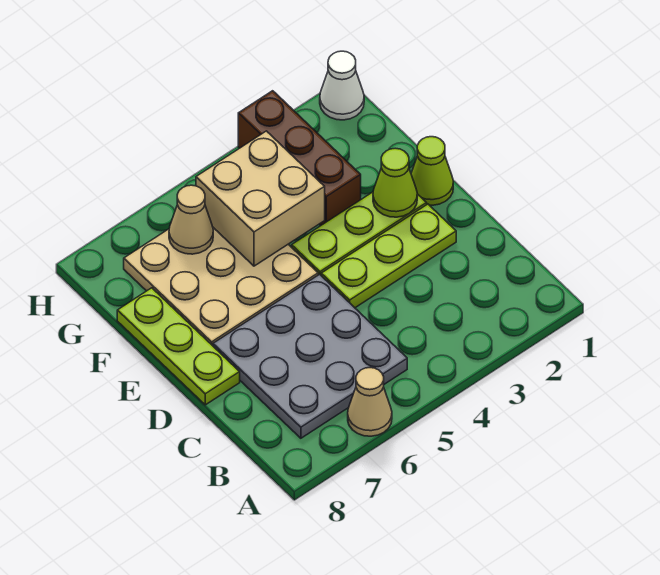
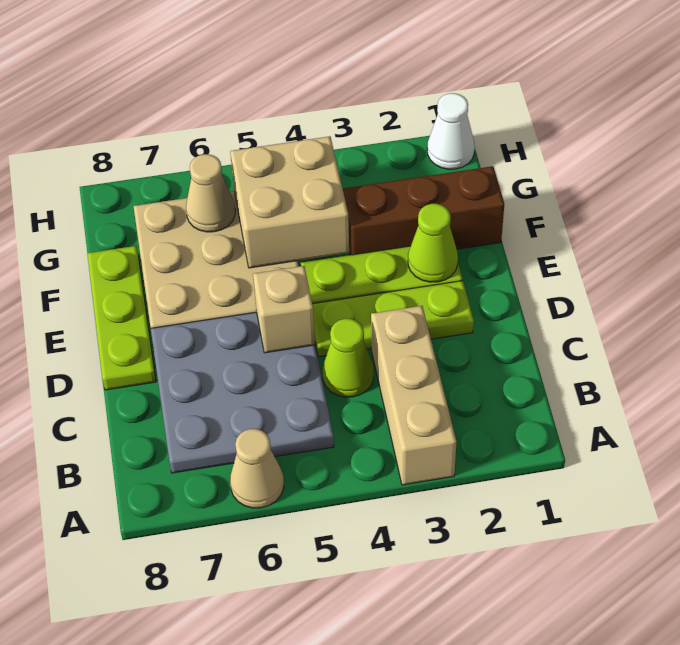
none -> tan brick A3:C3 level 1
none -> tan brick D5 level 2
lime cone E1 level 1 -> lime cone C4 level 1
brown brick F3:H3 level 1 -> brown brick F1:F3 level 1

